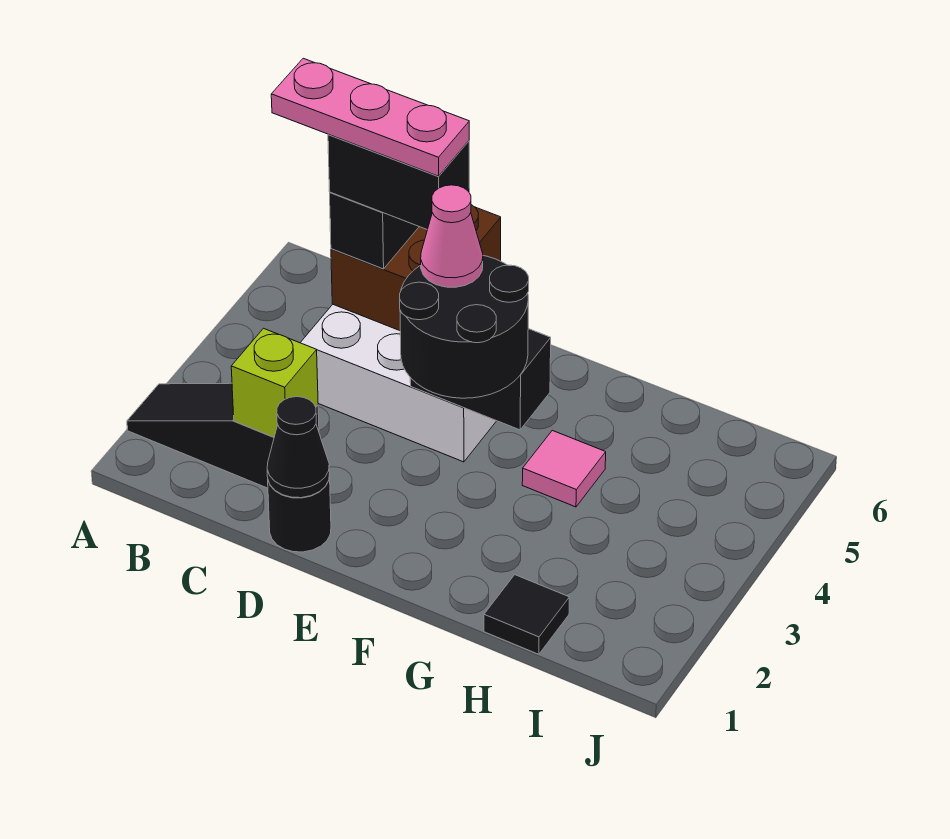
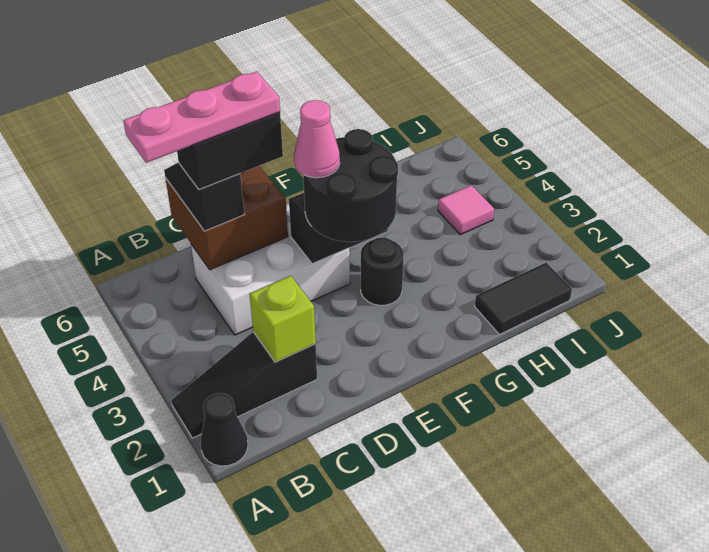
black round brick D1 level 1 -> black round brick F3 level 1
black cone D1 level 2 -> black cone A1 level 1
pink tile G4 level 1 -> pink tile I4 level 1
black tile H1 level 1 -> black tile H1:I1 level 1

